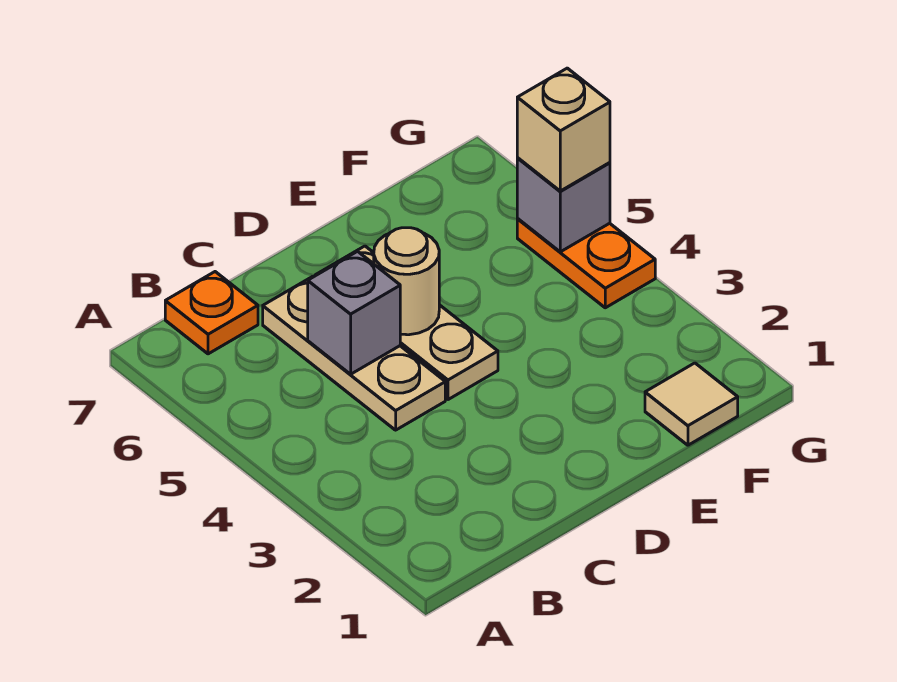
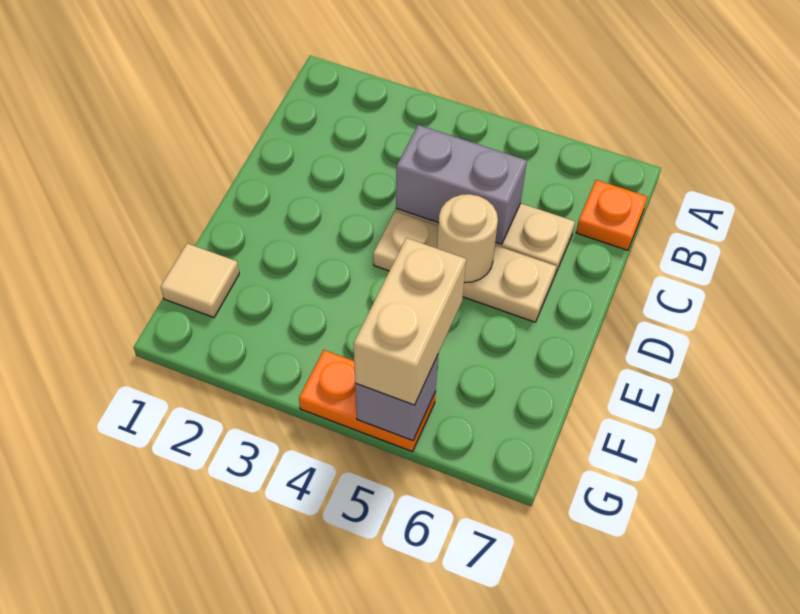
grey brick C5 level 2 -> grey brick C4:C5 level 2
tan brick G5 level 3 -> tan brick F5:G5 level 3

